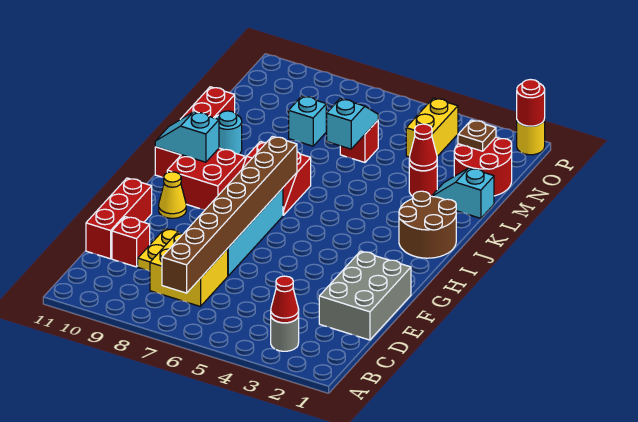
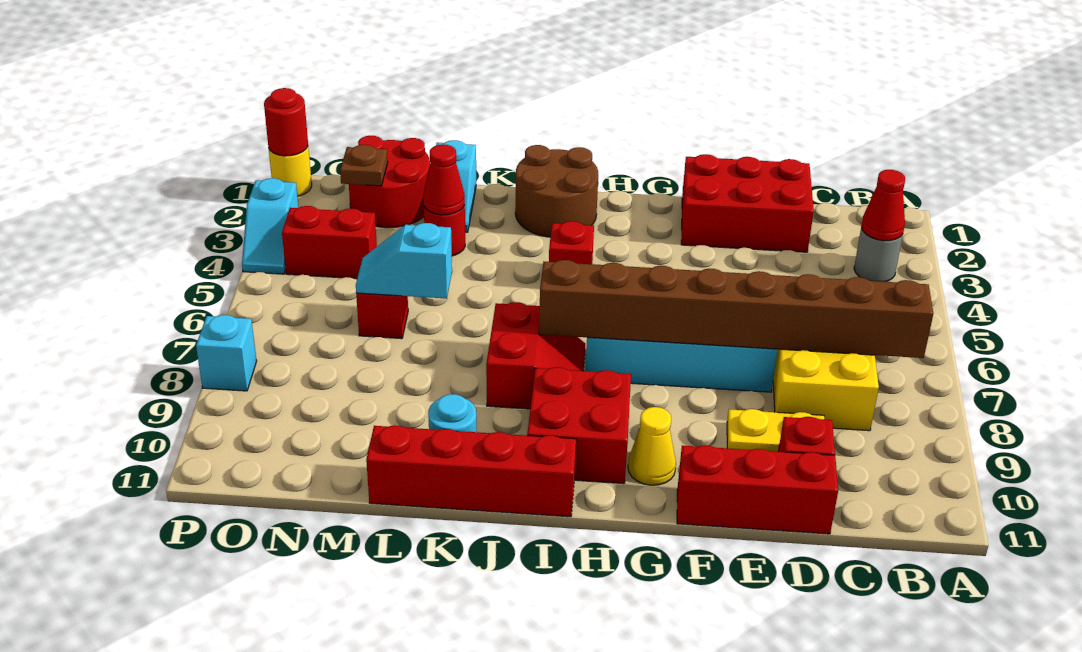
grey brick D1:F2 level 1 -> red brick D1:F2 level 1
none -> red brick I4 level 1
cyan slope I10:I11 level 2 top 10 -> cyan slope P3:P4 level 1 top 3
cyan brick M8 level 1 -> cyan brick P8 level 1
yellow brick N4:O4 level 1 -> red brick N4:O4 level 1

